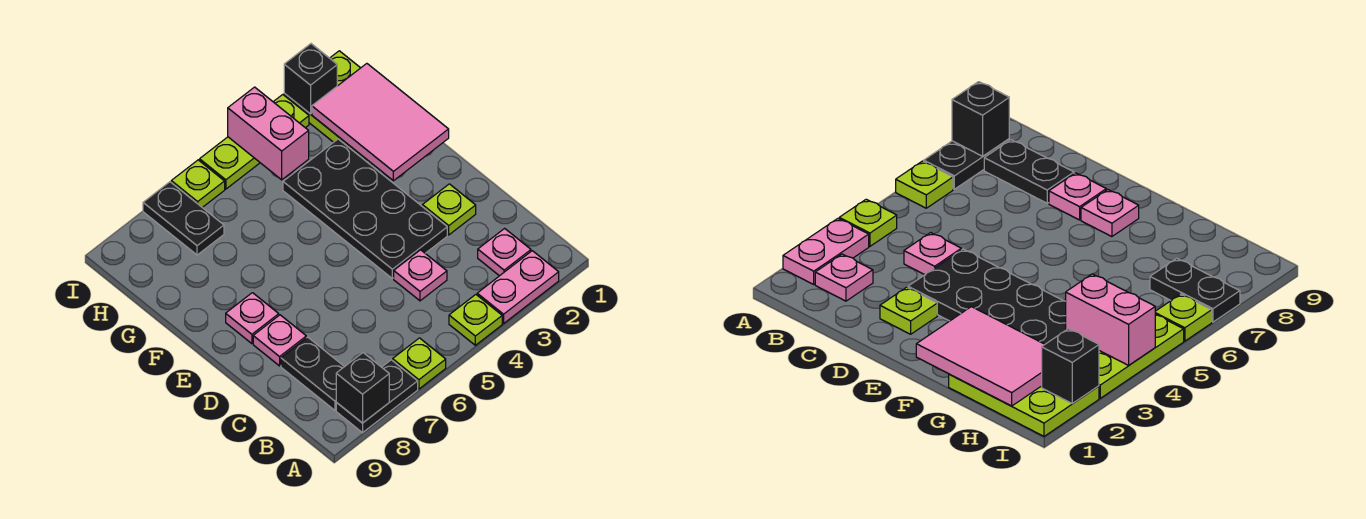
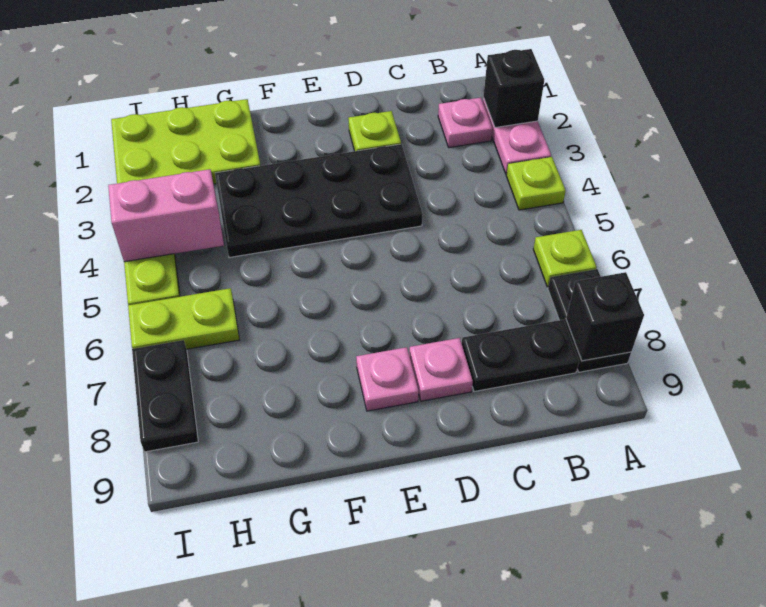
pink plate C4 level 1 -> none
pink tile F1:H2 level 2 -> none
black plate H7:I7 level 1 -> black plate I7:I8 level 1
black brick I2 level 2 -> black brick A2 level 2
lime plate I6 level 1 -> lime plate H6:I6 level 1

